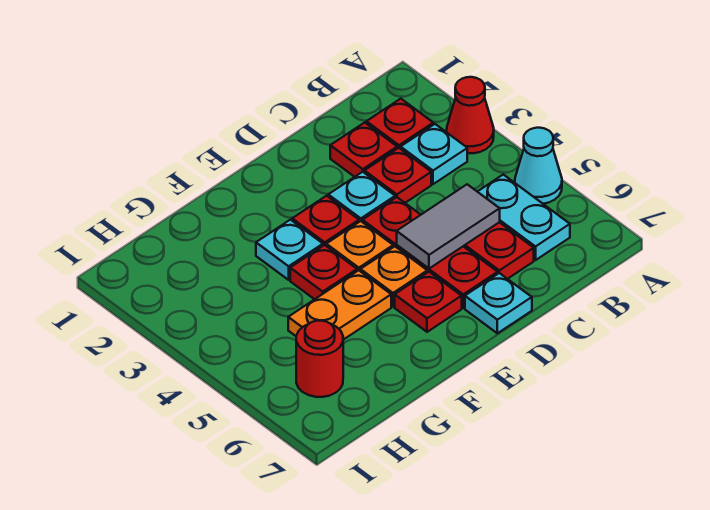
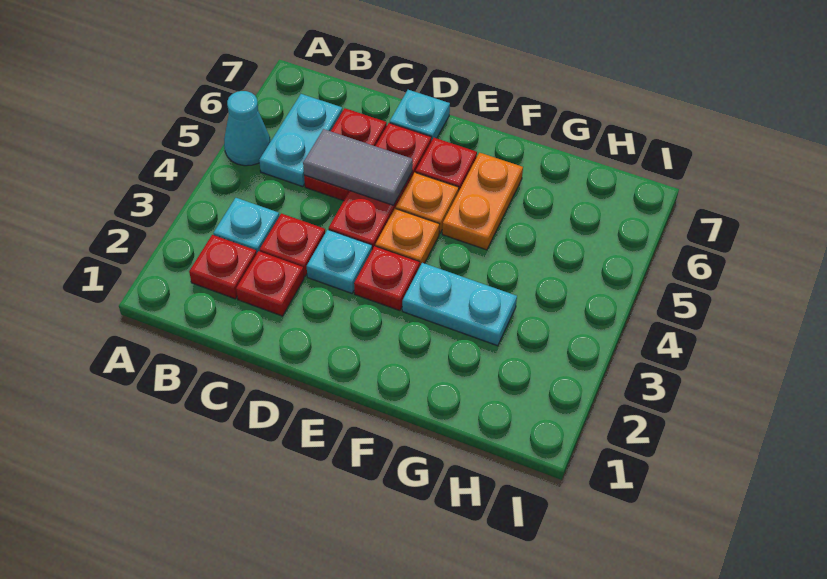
red cone A3 level 1 -> none
cyan plate F3 level 1 -> cyan plate F3:G3 level 1
red plate F4 level 1 -> none
orange plate F5:G5 level 1 -> orange plate F5:F6 level 1
red round brick H6 level 1 -> none

